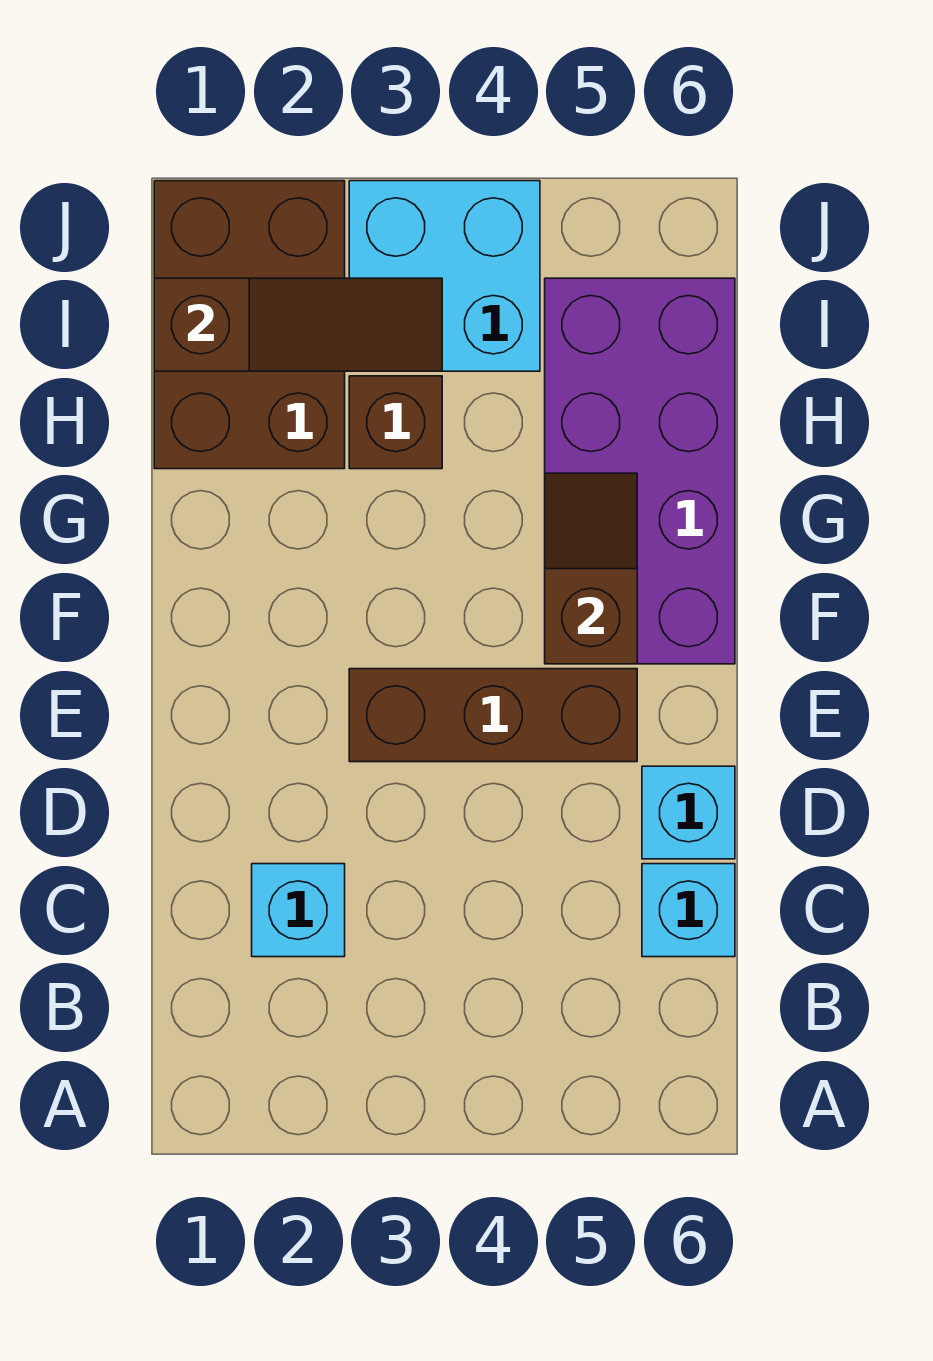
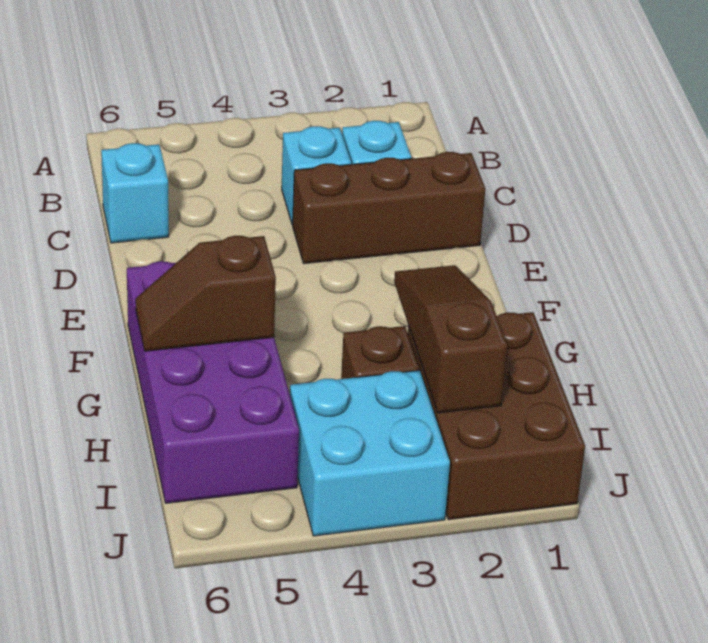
cyan brick D6 level 1 -> cyan brick C3 level 1
brown brick E3:E5 level 1 -> brown brick D1:D3 level 1
brown slope F5:G5 level 2 top F -> brown slope G5:G6 level 2 top 5
brown slope I1:I3 level 2 top 1 -> brown slope G2:I2 level 2 top I

